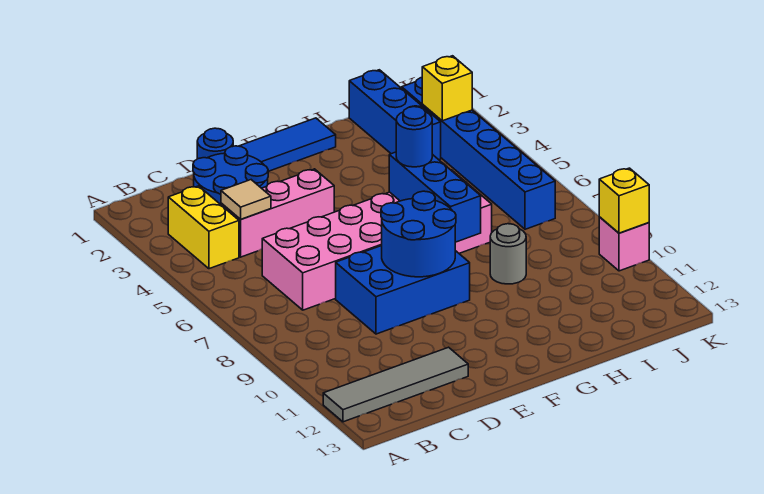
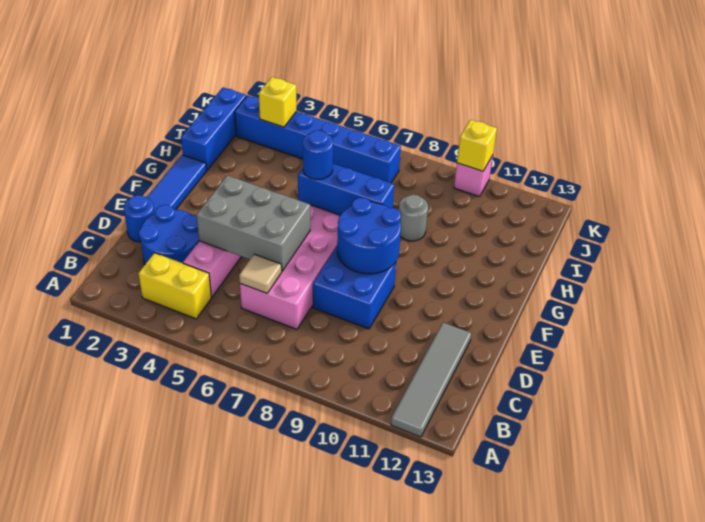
tan tile C4 level 2 -> tan tile C6 level 2
none -> grey brick D4:E6 level 2
blue brick D8:F9 level 1 -> blue brick D8:E9 level 1
blue brick I1:I3 level 1 -> blue brick H1:J1 level 1

